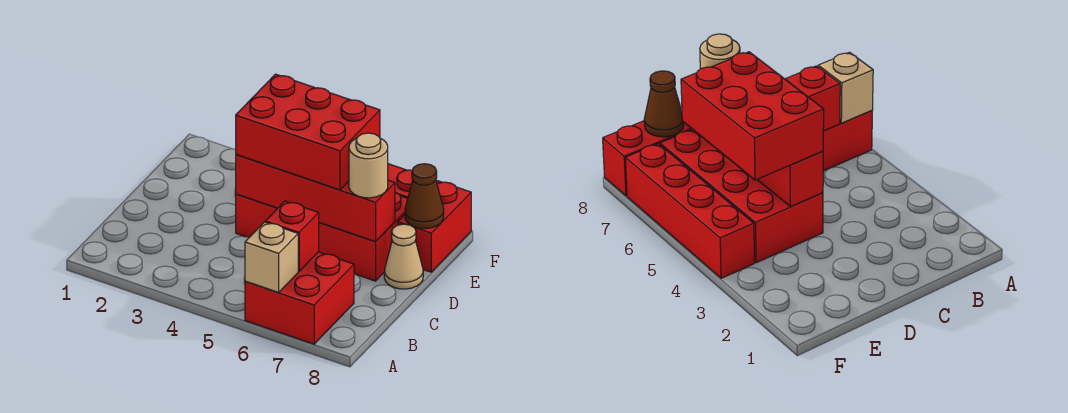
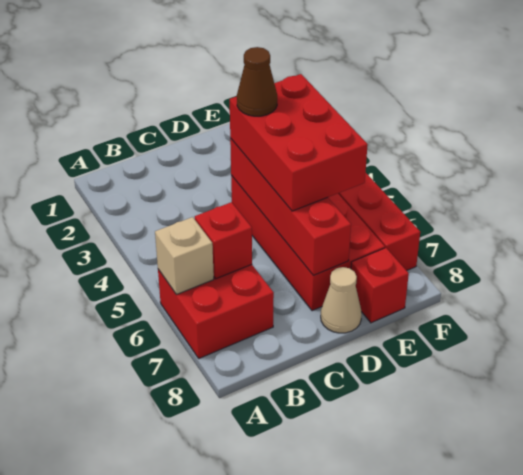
tan round brick D7 level 3 -> none
red brick E8:F8 level 1 -> red brick E8 level 1
brown cone E8 level 2 -> brown cone D4 level 4

